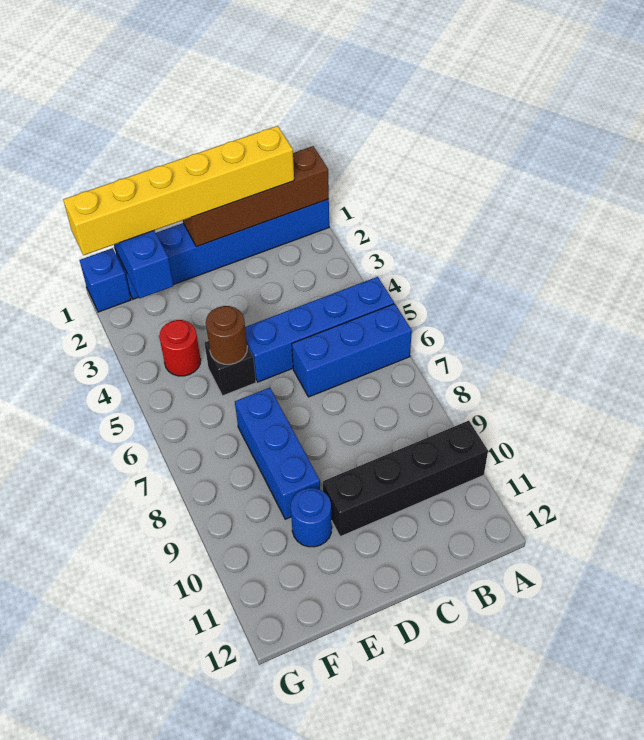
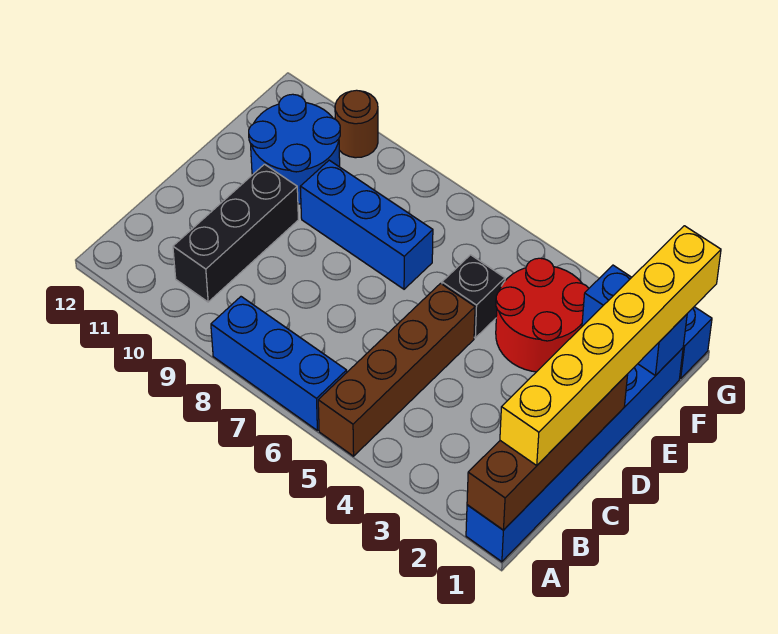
blue brick A5:D5 level 1 -> brown brick A5:D5 level 1
blue brick A6:C6 level 1 -> blue brick A6:A8 level 1
black brick A10:D10 level 1 -> black brick B10:D10 level 1
brown round brick E5 level 2 -> brown round brick G10 level 1
blue round brick E10 level 1 -> blue round brick E10:F11 level 1
red round brick F4 level 1 -> red round brick E3:F4 level 1

